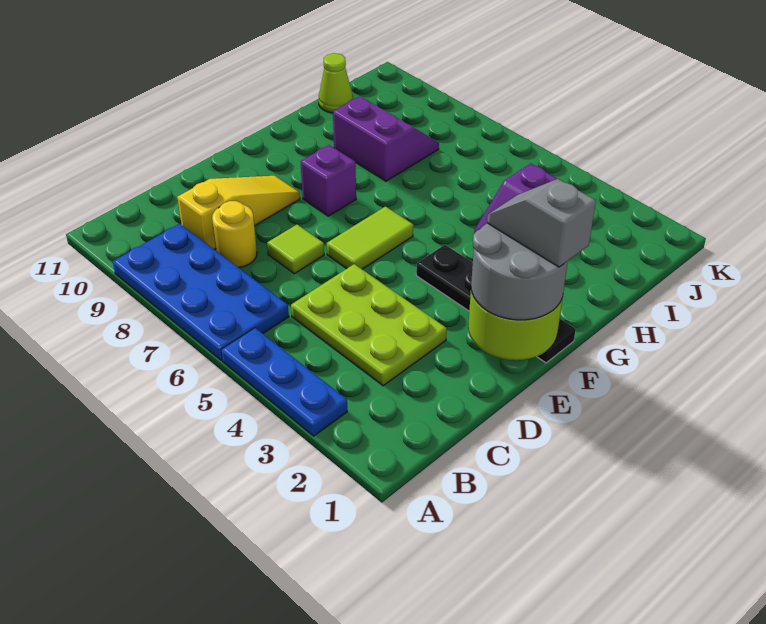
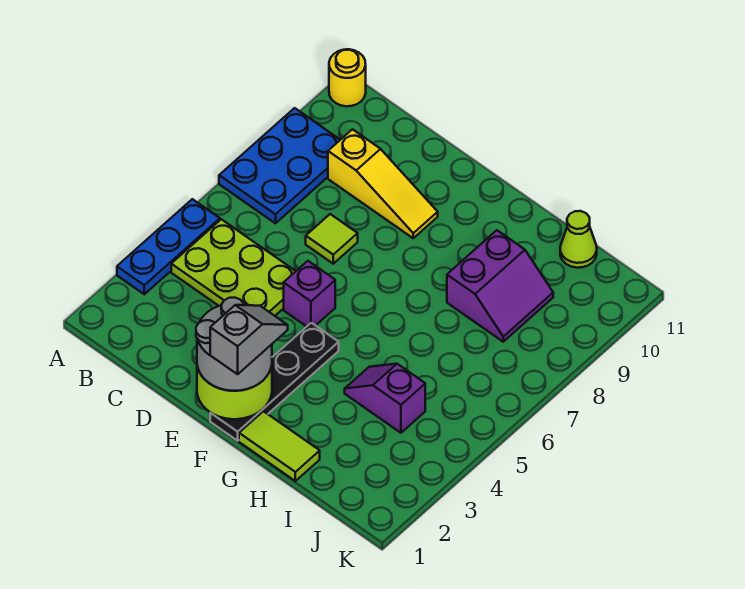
blue plate A6:B9 level 1 -> blue plate A7:B9 level 1
lime plate C3:D5 level 1 -> lime plate B4:D5 level 1
yellow round brick C8 level 1 -> yellow round brick A11 level 1
lime tile E6:F6 level 1 -> lime tile G1:H1 level 1
purple brick F8 level 1 -> purple brick E5 level 1

